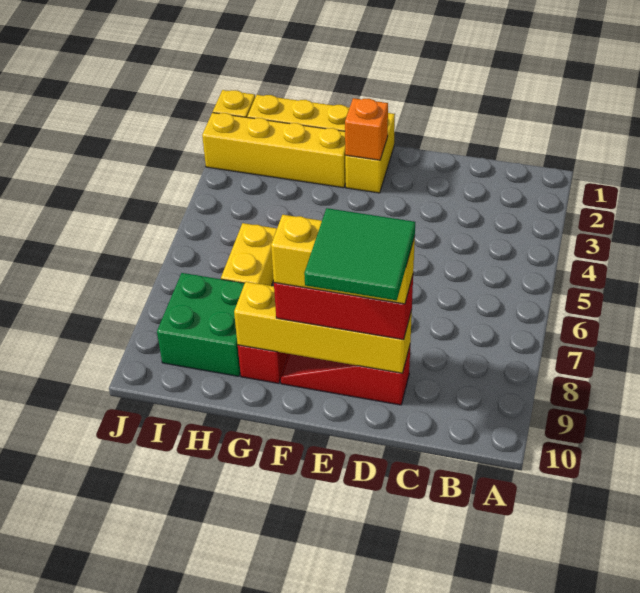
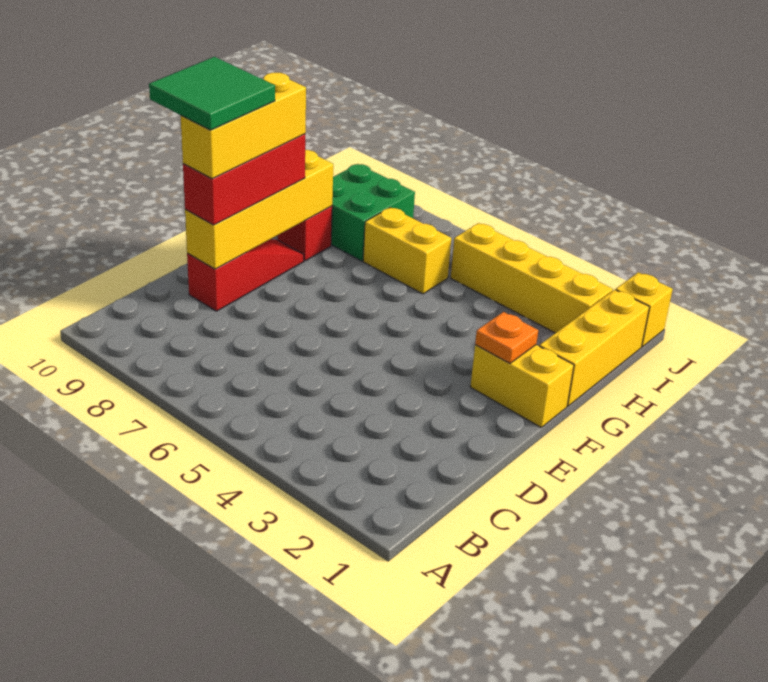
orange brick F2 level 2 -> orange plate F2 level 2
yellow brick G2:J2 level 1 -> yellow brick I2:I5 level 1

